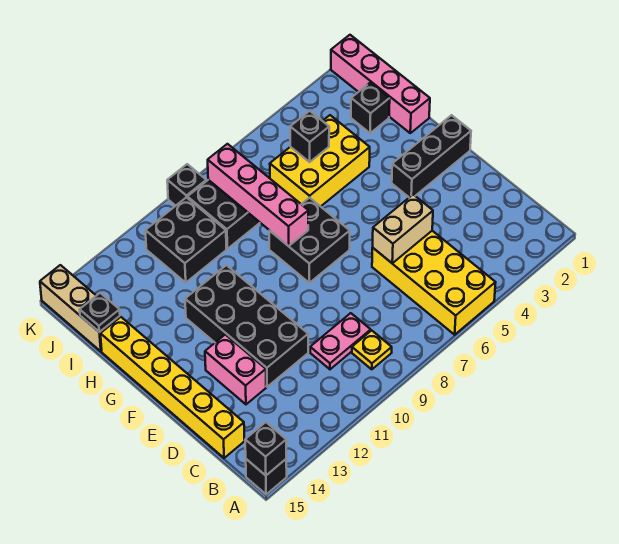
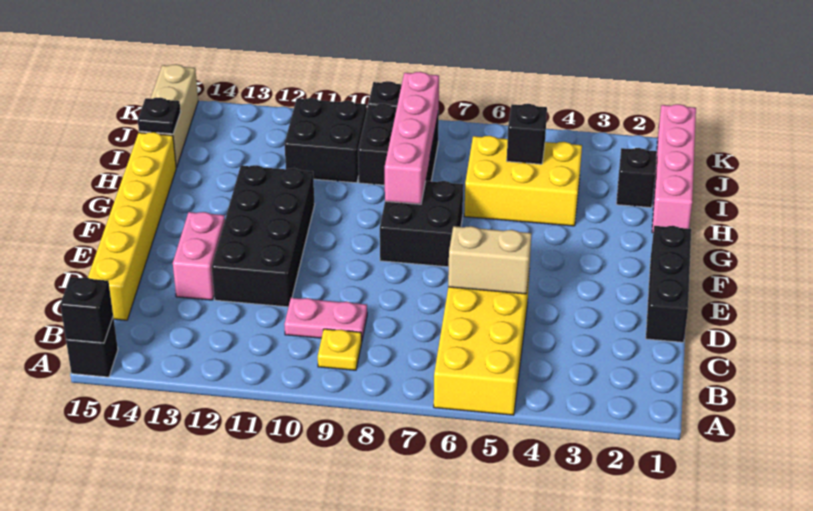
black brick F1:F3 level 1 -> black brick D1:F1 level 1

